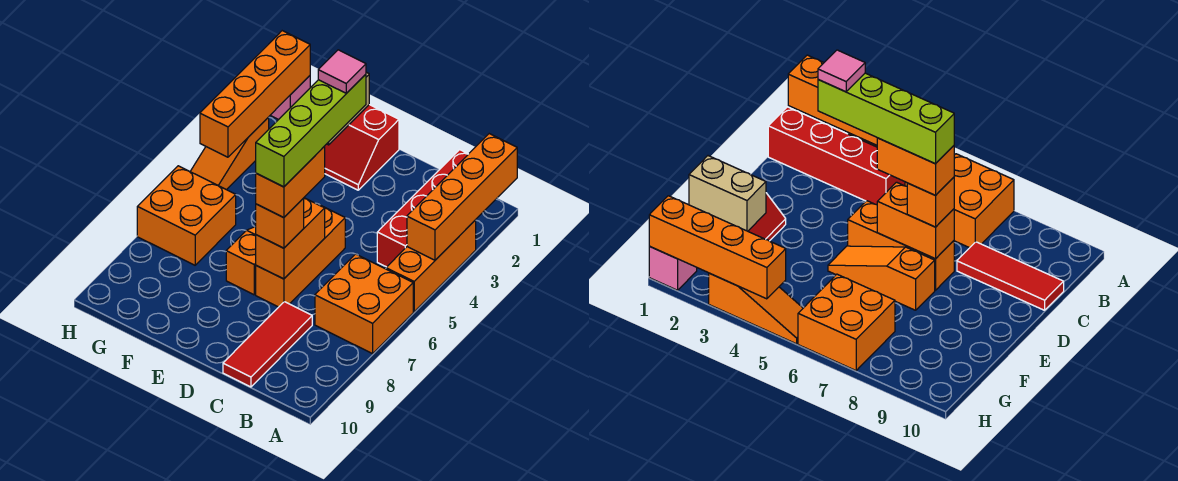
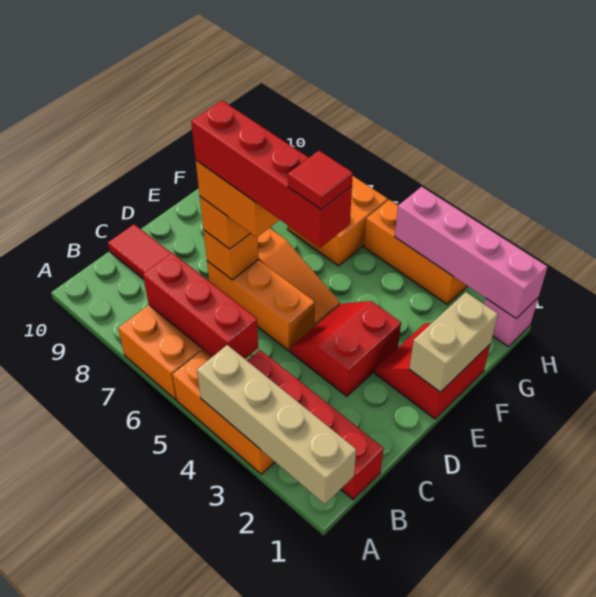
orange brick A1:A4 level 2 -> tan brick A1:A4 level 2
none -> red brick B5:B7 level 2
none -> red slope D3:E4 level 1 top 3
lime brick D4:D7 level 5 -> red brick D4:D7 level 5
pink tile D4 level 6 -> red tile D4 level 6
orange brick D6:D7 level 2 -> orange brick D7 level 2
tan brick F1:F2 level 2 -> tan brick E1:F1 level 2
orange brick H1:H4 level 2 -> pink brick H1:H4 level 2
orange slope H3:H5 level 1 top 3 -> orange brick H3:H5 level 1

